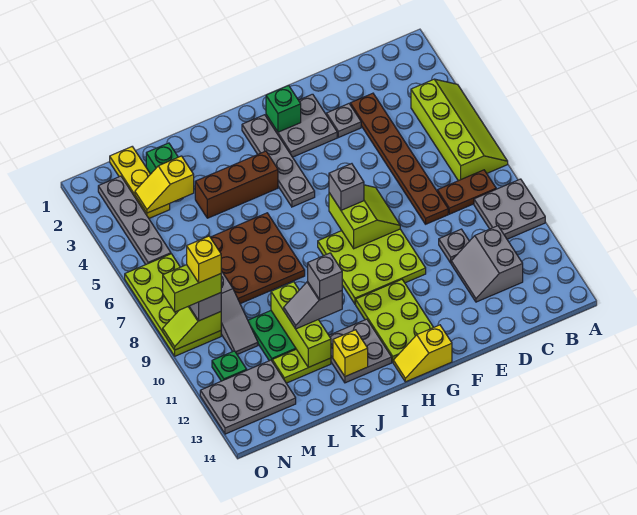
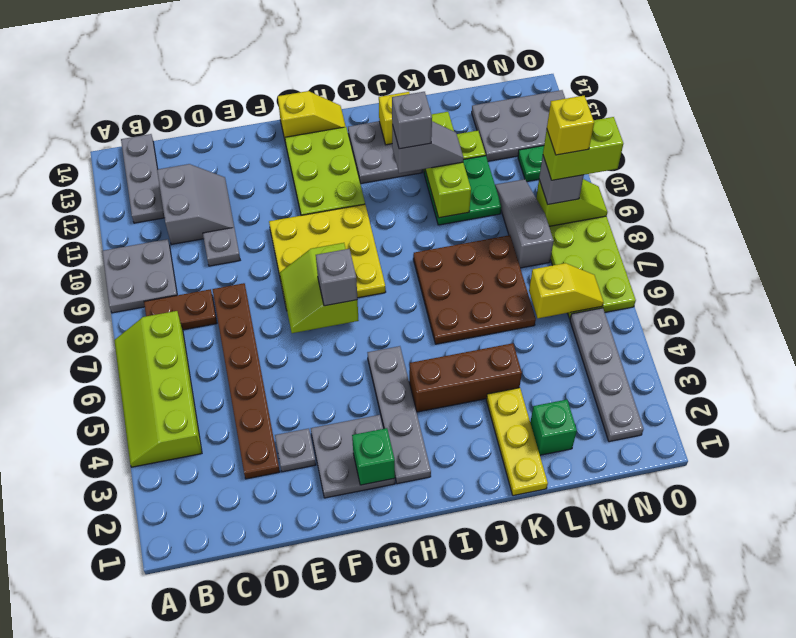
none -> grey plate B12:B14 level 1
lime plate F8:H10 level 1 -> yellow plate F8:H10 level 1
yellow slope L3:M3 level 2 top L -> yellow slope M6:N6 level 2 top M
yellow plate M1:M3 level 1 -> yellow plate K1:K3 level 1

